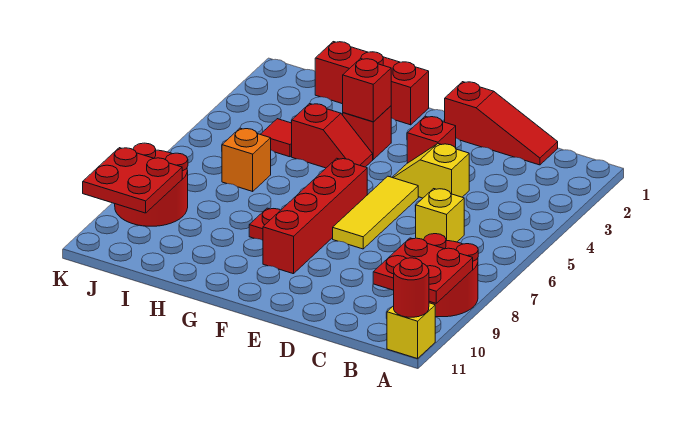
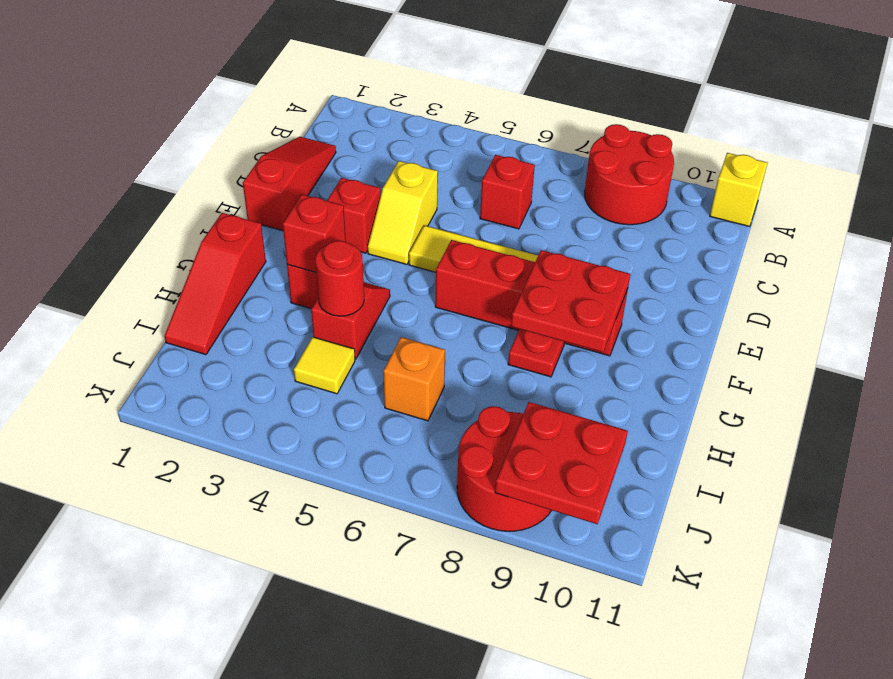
red plate A9:B10 level 2 -> red plate F8:G9 level 2
red round brick A11 level 2 -> red round brick H4 level 2
yellow brick C6 level 1 -> red brick C6 level 1
red brick G1:I1 level 1 -> red slope G1:I1 level 1 top G
red tile I4 level 1 -> yellow tile I4 level 1

